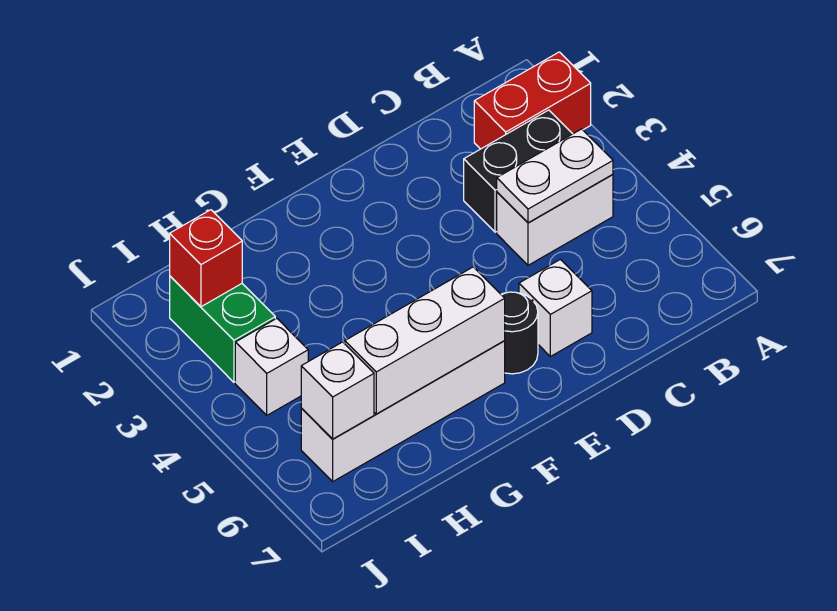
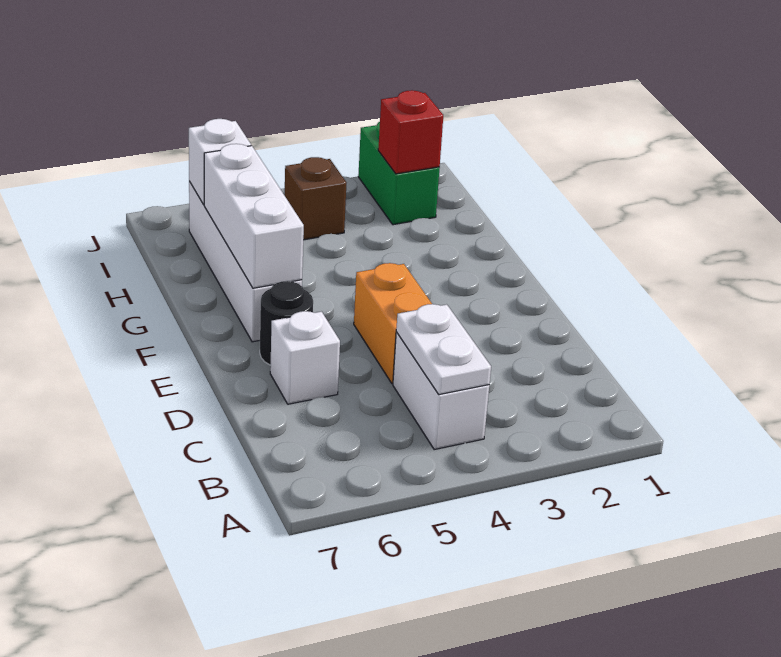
red brick A2:B2 level 1 -> none
black brick B3:C3 level 1 -> none
none -> orange brick D4:E4 level 1
green brick I2:I3 level 1 -> green brick I2:J2 level 1
white brick I4 level 1 -> brown brick I4 level 1

